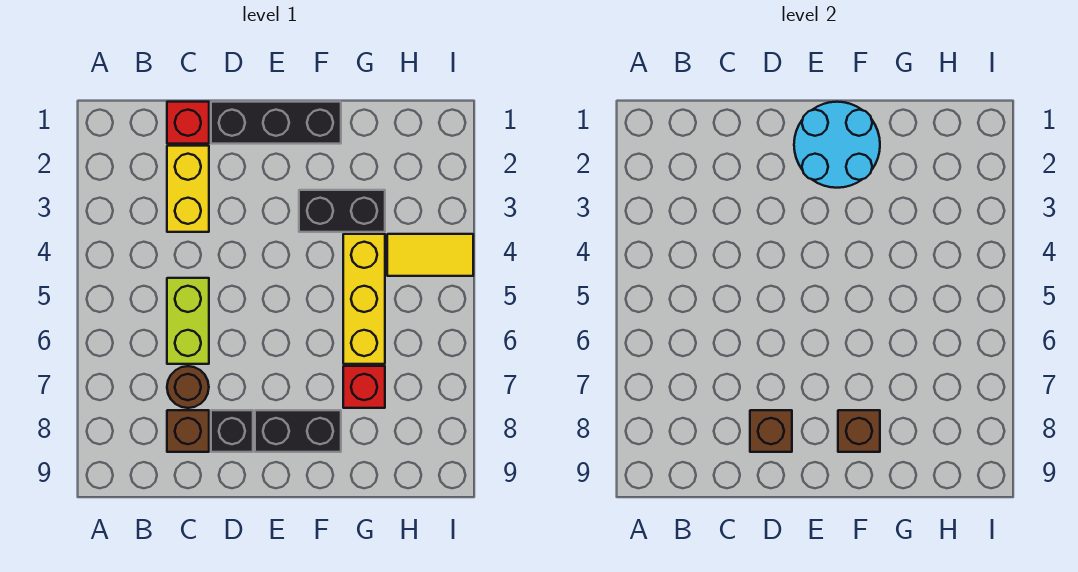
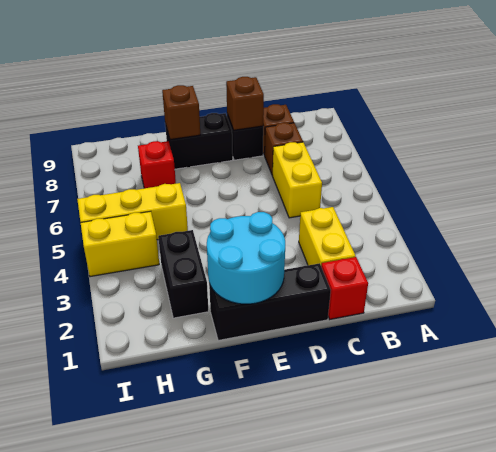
lime brick C5:C6 level 1 -> yellow brick C5:C6 level 1
brown round brick C7 level 1 -> brown brick C7 level 1
black brick F3:G3 level 1 -> black brick G2:G3 level 1
yellow brick G4:G6 level 1 -> yellow brick G5:I5 level 1
yellow tile H4:I4 level 1 -> yellow brick H4:I4 level 1

